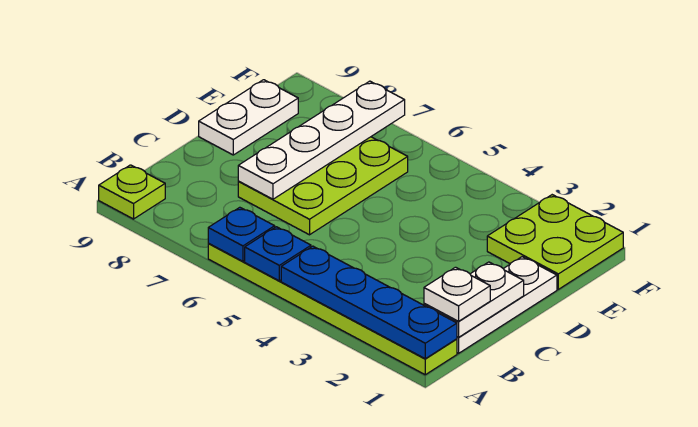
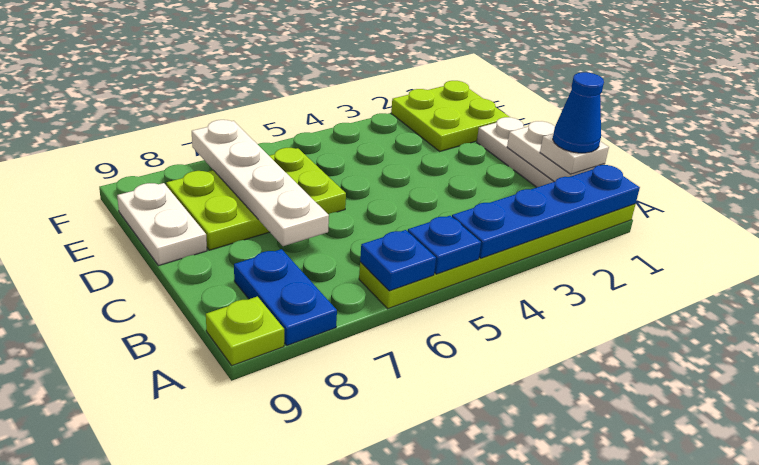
none -> blue plate A8:B8 level 1
none -> blue cone B1 level 4
lime plate C6:E7 level 1 -> lime plate D6:E8 level 1

